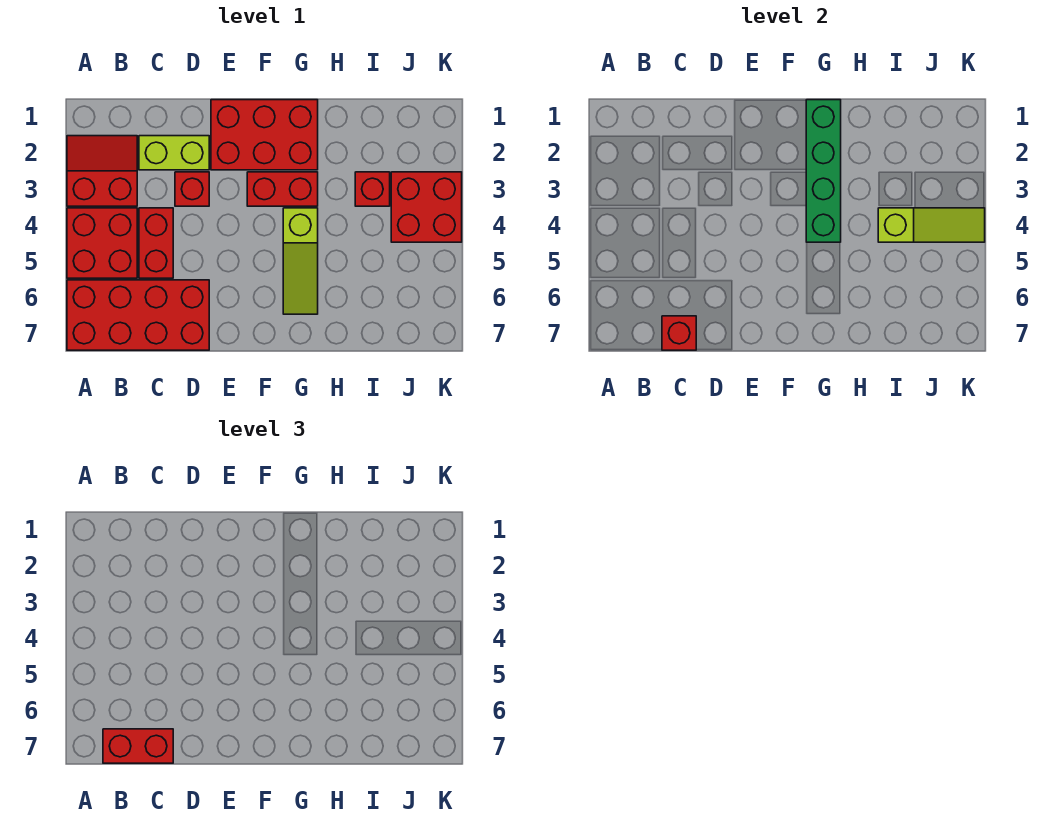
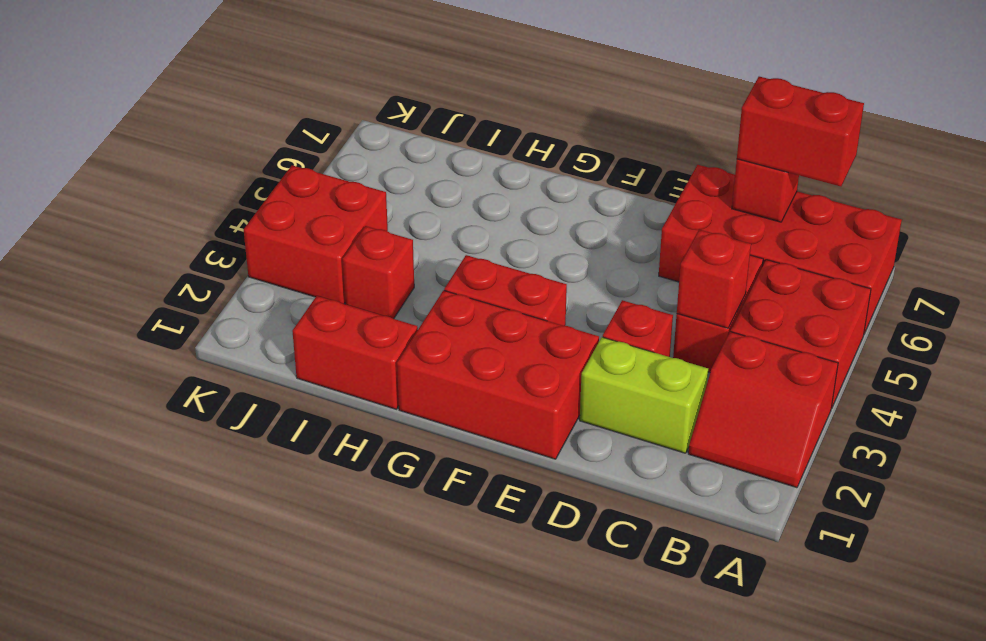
none -> red brick C4 level 2
green brick G1:G4 level 2 -> none
lime slope G4:G6 level 1 top 4 -> none
none -> red brick H1:I1 level 1
lime slope I4:K4 level 2 top I -> none

